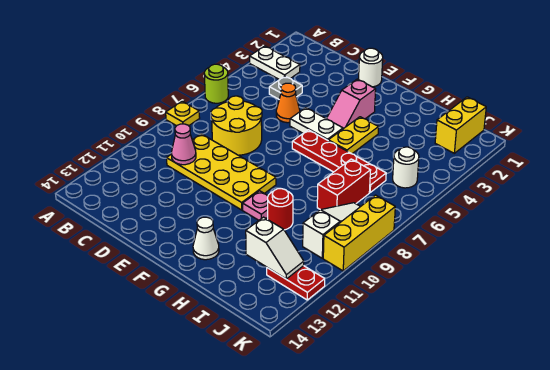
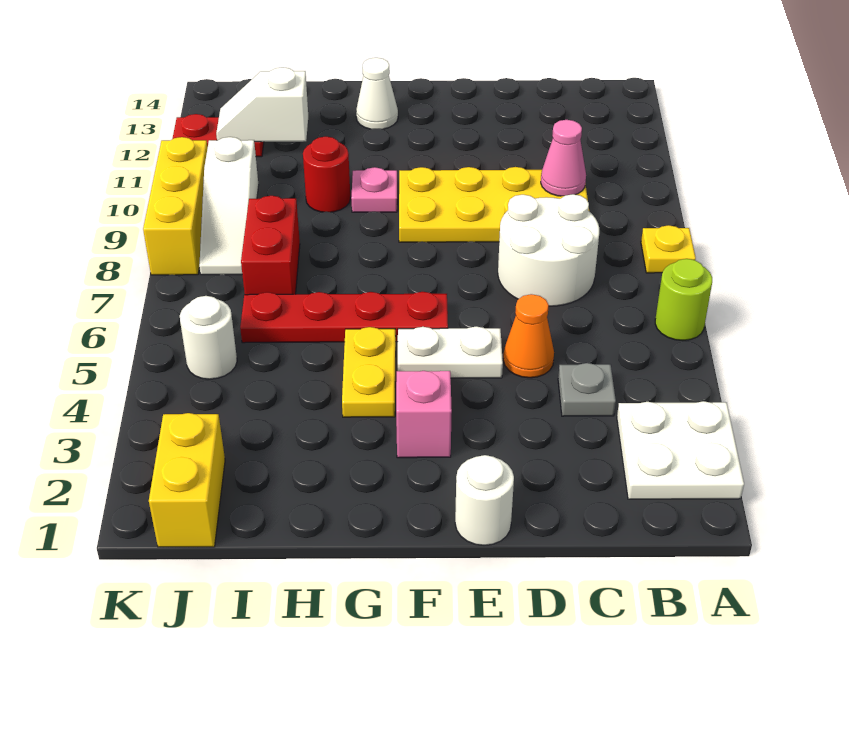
white plate A3:B3 level 1 -> white plate A2:B3 level 1
yellow round brick C7:D8 level 1 -> white round brick C7:D8 level 1

